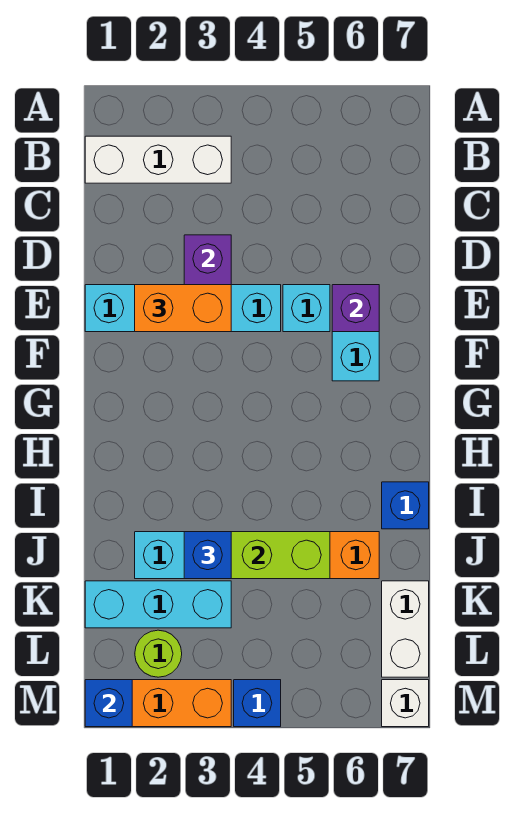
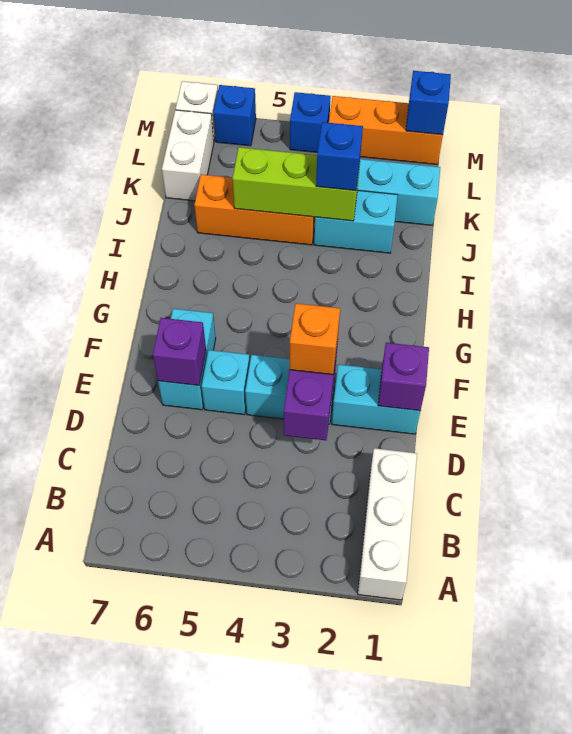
white brick B1:B3 level 1 -> white brick A1:C1 level 1
none -> purple brick E1 level 2
orange brick E2:E3 level 3 -> orange brick E3 level 3
blue brick I7 level 1 -> blue brick M6 level 1
lime round brick L2 level 1 -> none

